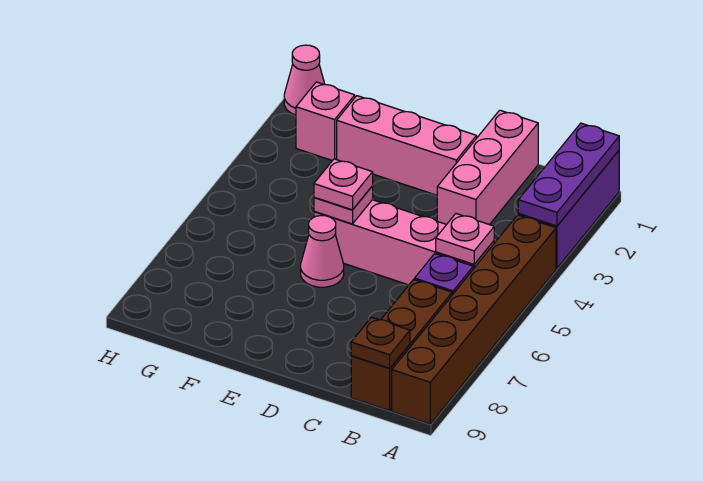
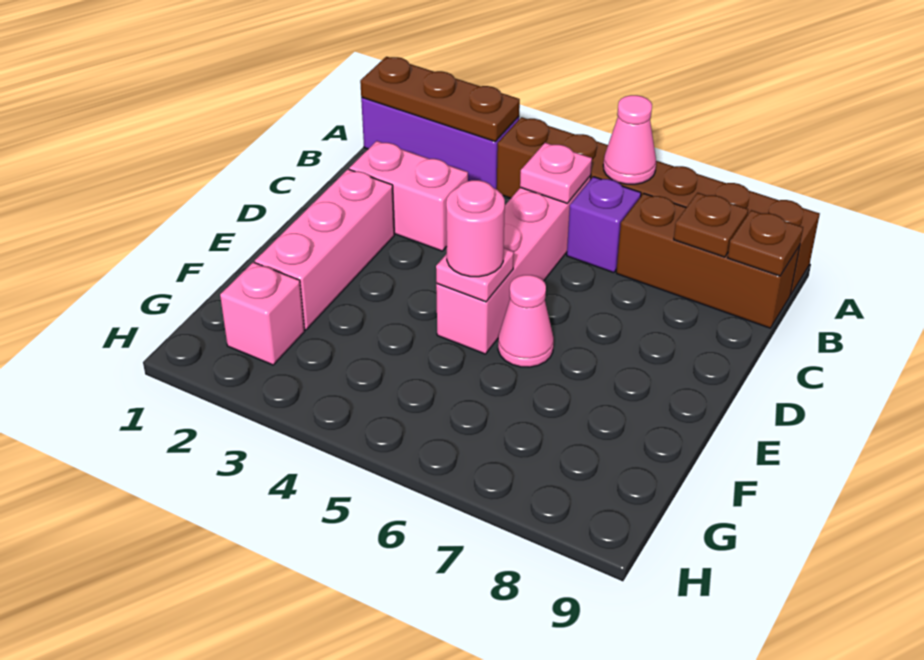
purple plate A1:A3 level 2 -> brown plate A1:A3 level 2
none -> brown plate B8 level 2
pink brick C1:C3 level 1 -> pink brick C2:C3 level 1
pink plate E5 level 3 -> pink round brick E5 level 3
pink cone H1 level 1 -> pink cone A6 level 2

